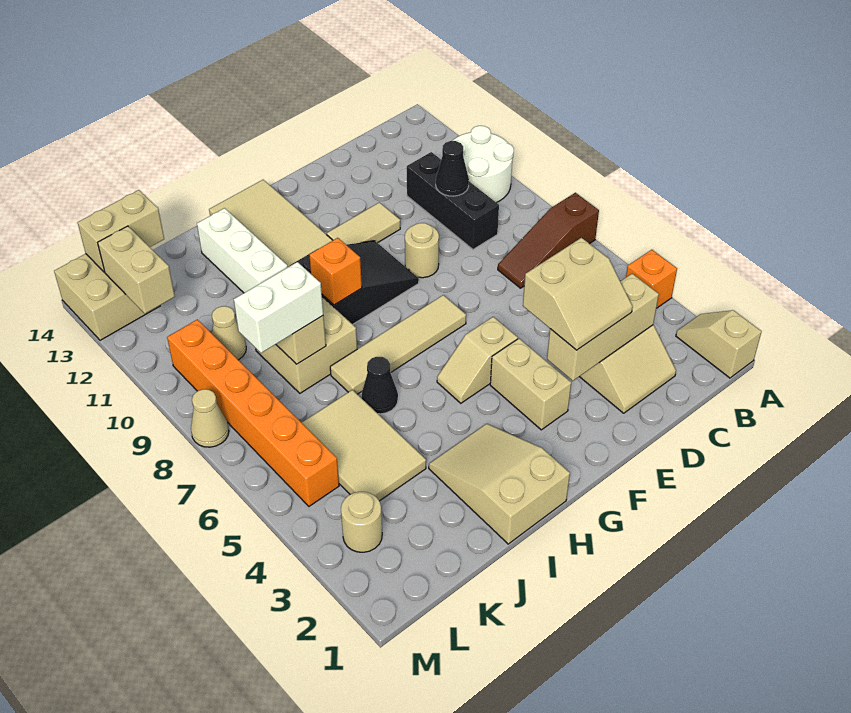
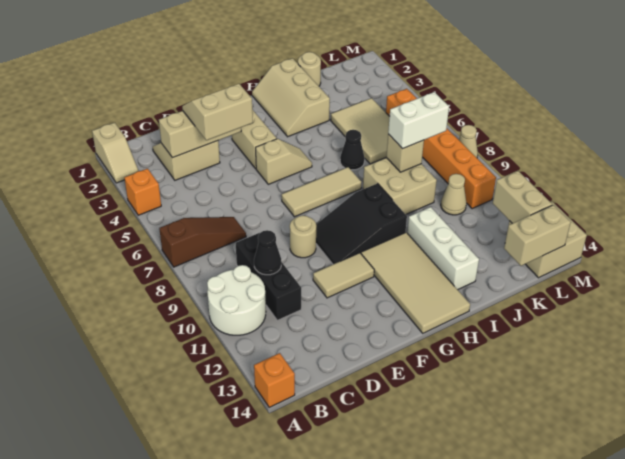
tan tile F7:I7 level 1 -> tan tile F7:H7 level 1
tan slope H1:I3 level 1 top 1 -> tan slope H1:I3 level 1 top I
orange brick H9 level 2 -> orange brick A14 level 1
tan round brick L3 level 1 -> tan round brick J1 level 1

